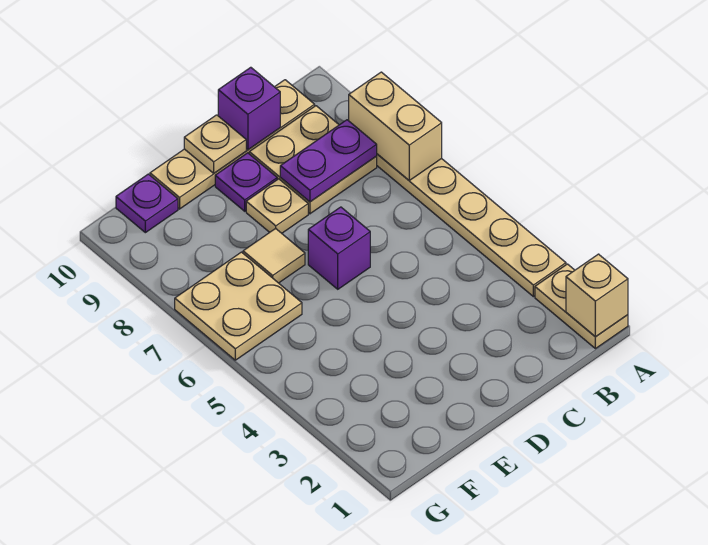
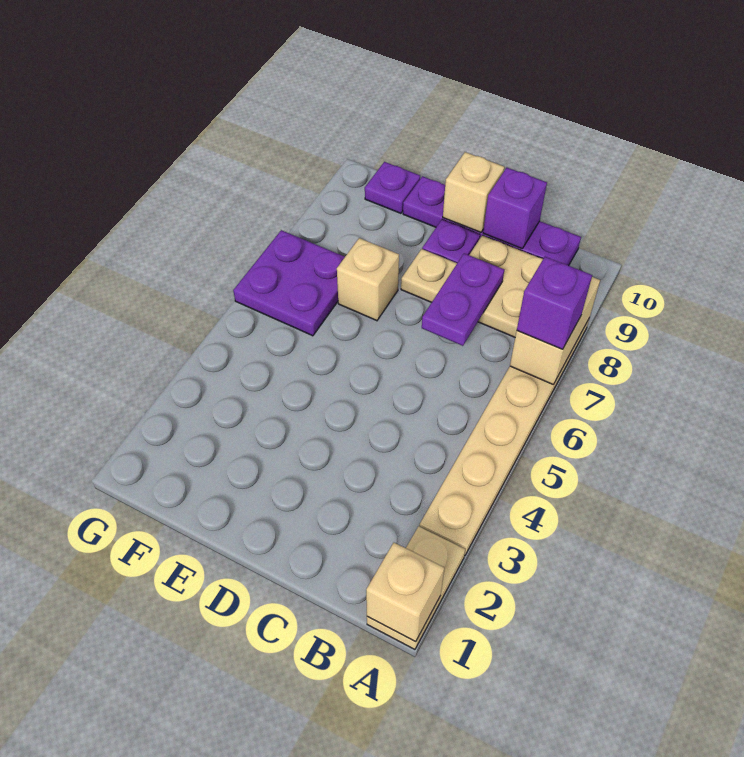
purple plate B8:C8 level 2 -> purple plate C7:C8 level 2
tan plate B10:E10 level 1 -> purple plate B10:E10 level 1
purple brick D6 level 1 -> purple brick A7 level 3
tan plate D10 level 2 -> tan brick D10 level 2
tan tile E7 level 1 -> tan brick E7 level 1
tan plate F6:G7 level 1 -> purple plate F6:G7 level 1

